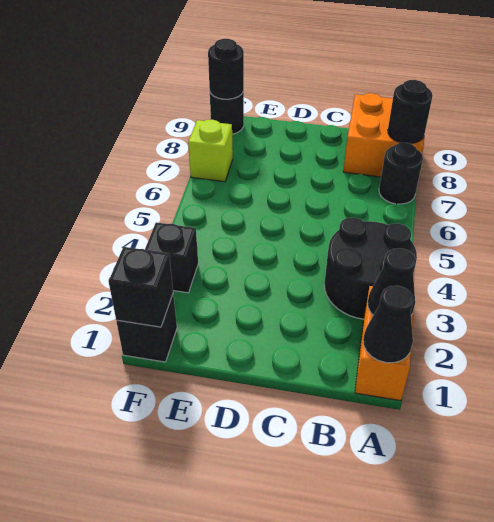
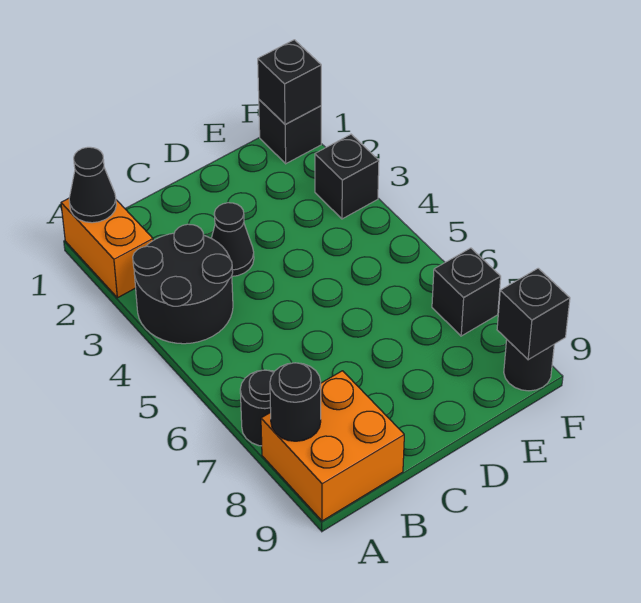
black cone A2 level 2 -> black cone C3 level 1
lime brick F7 level 1 -> black brick F7 level 1
black round brick F9 level 2 -> black brick F9 level 2

